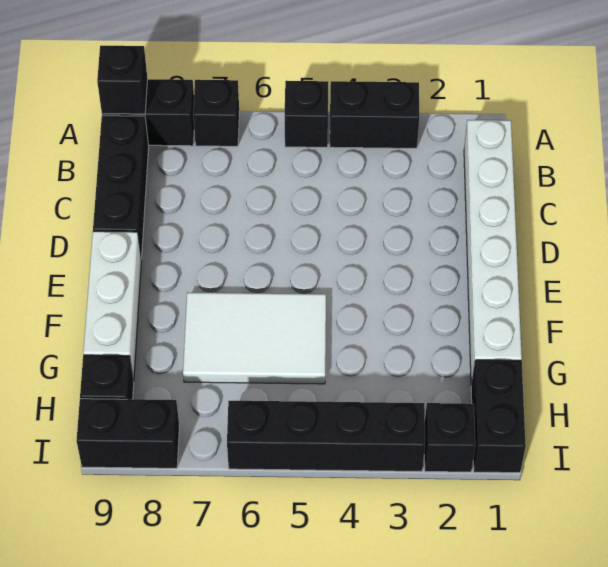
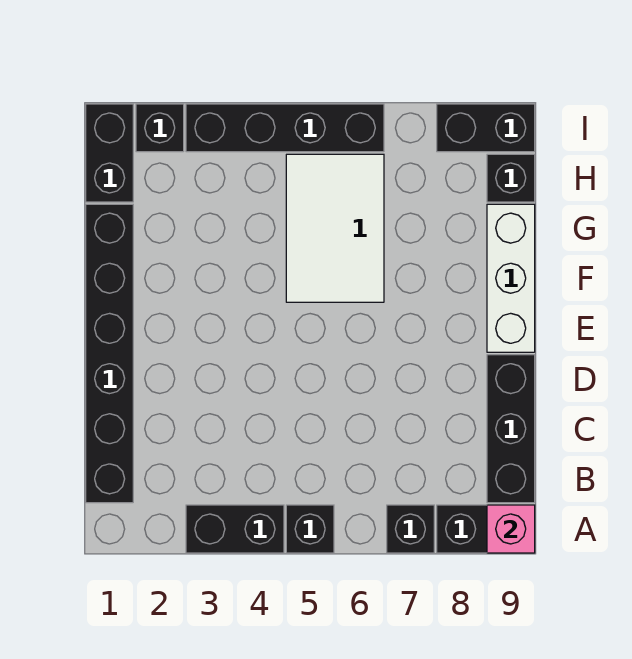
black brick A9 level 2 -> pink brick A9 level 2
white brick B1:G1 level 1 -> black brick B1:G1 level 1
white tile F5:G7 level 1 -> white tile F5:H6 level 1

